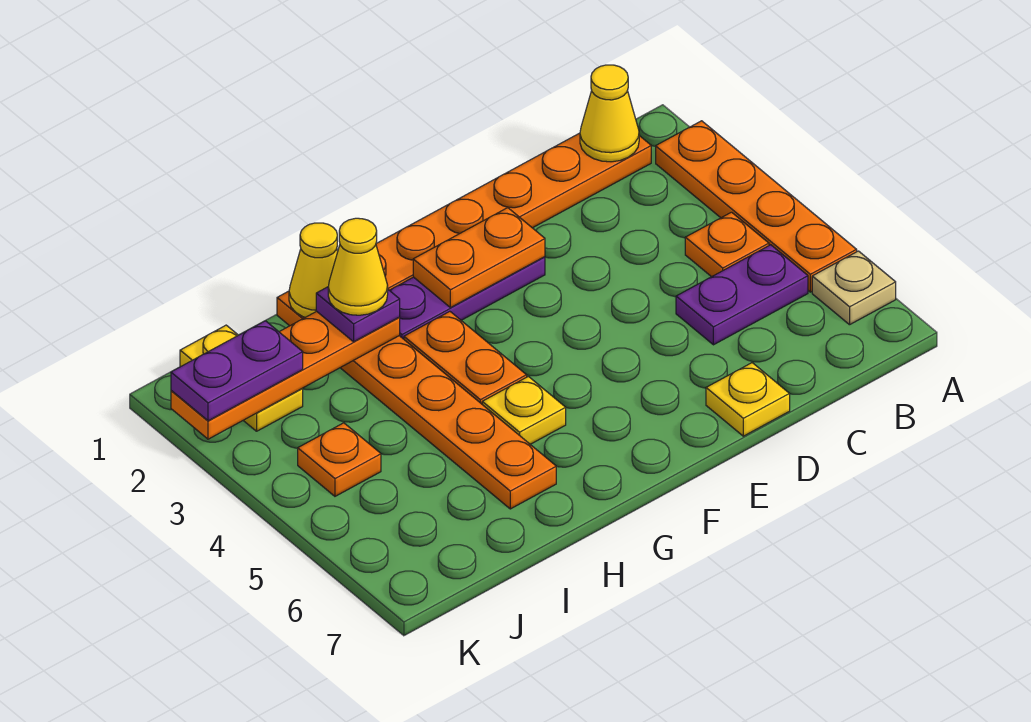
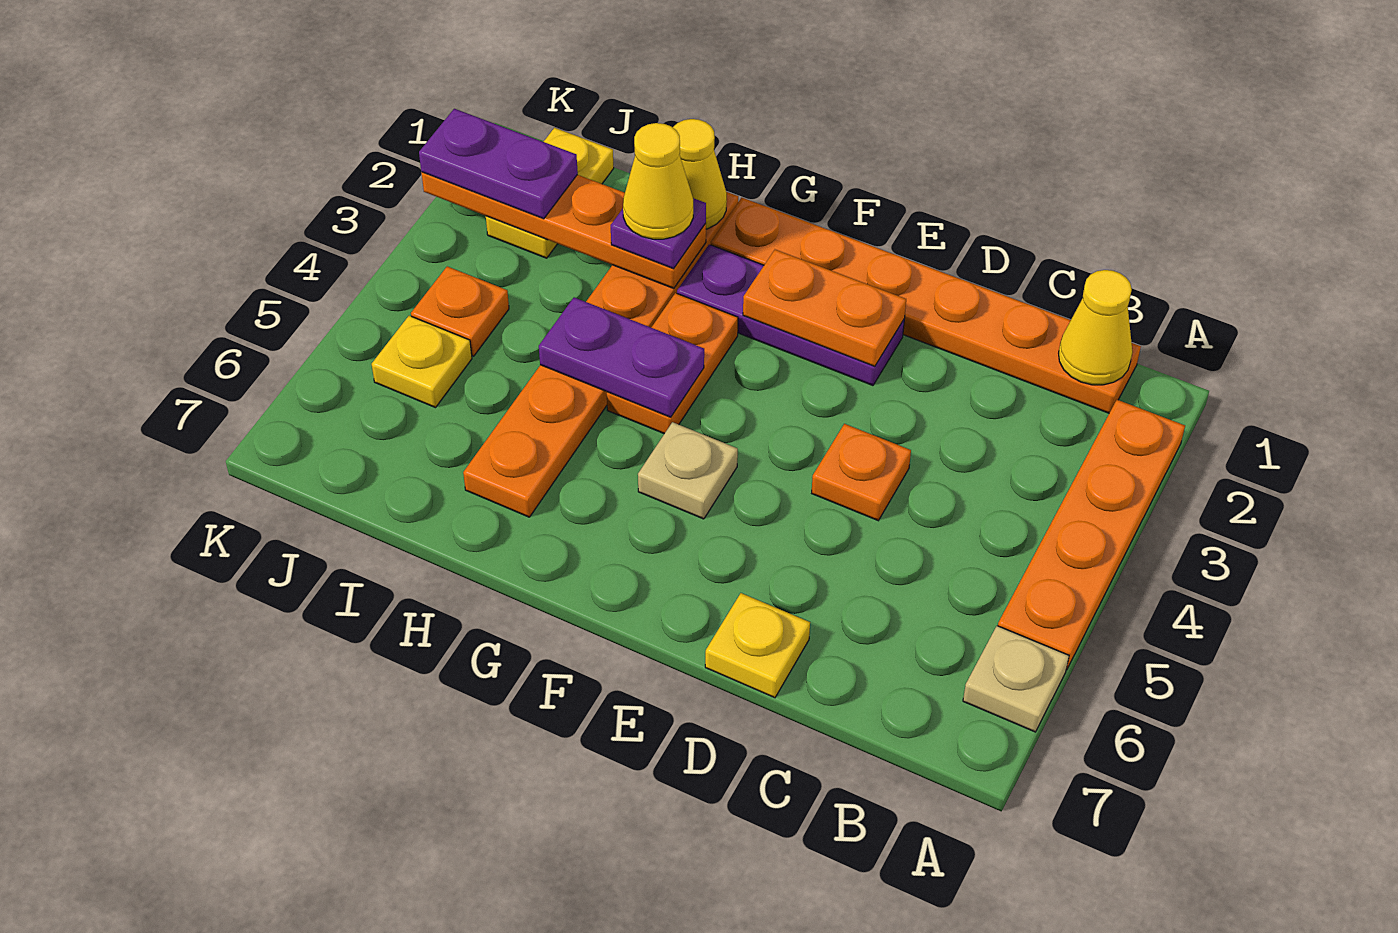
orange plate B4 level 1 -> orange plate D4 level 1
purple plate B5:C5 level 1 -> purple plate G4:H4 level 2
none -> tan plate F5 level 1
yellow plate G5 level 1 -> yellow plate J5 level 1

